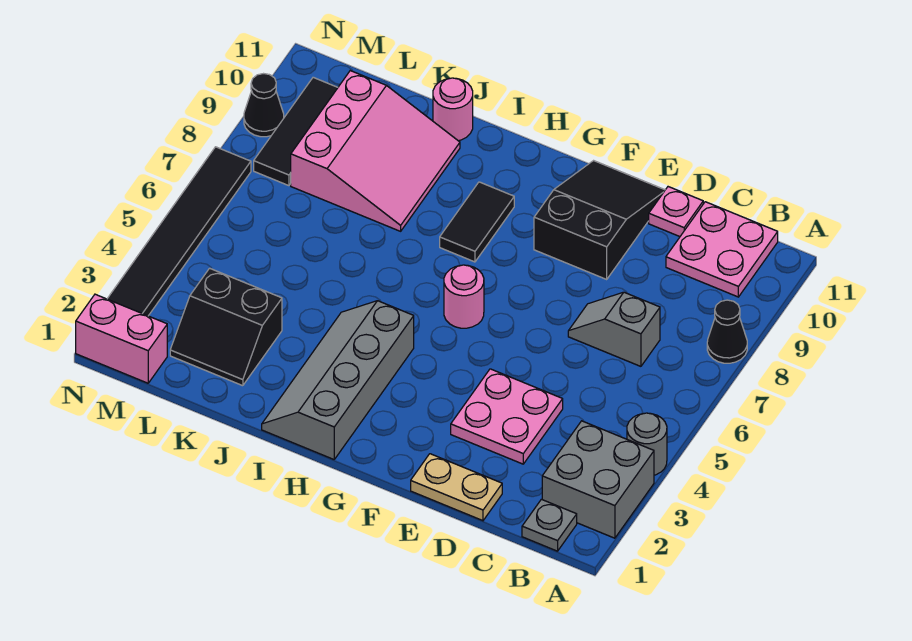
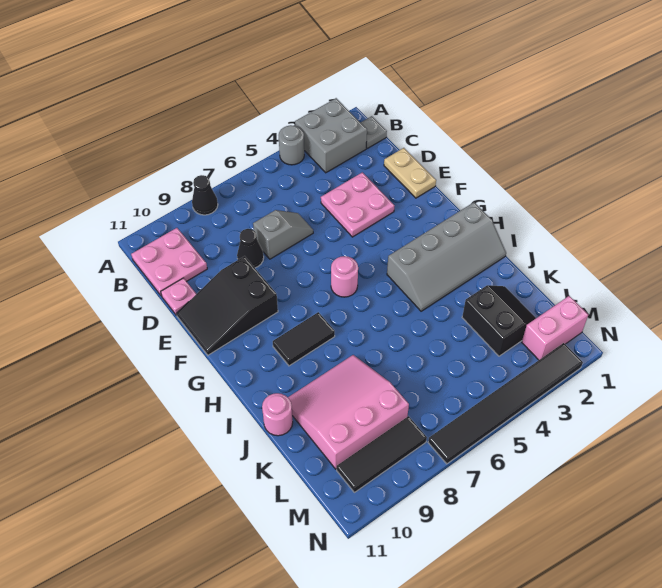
grey slope C7:D7 level 1 top C -> grey slope D6:D7 level 1 top 7
pink brick M1:N1 level 1 -> pink brick M1:M2 level 1
black cone N9 level 1 -> black cone D8 level 1

